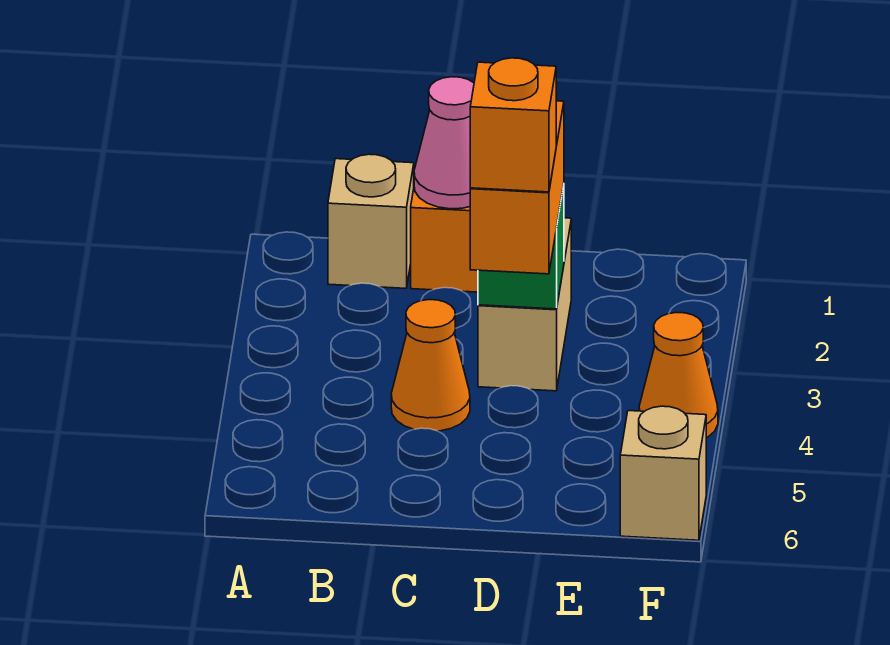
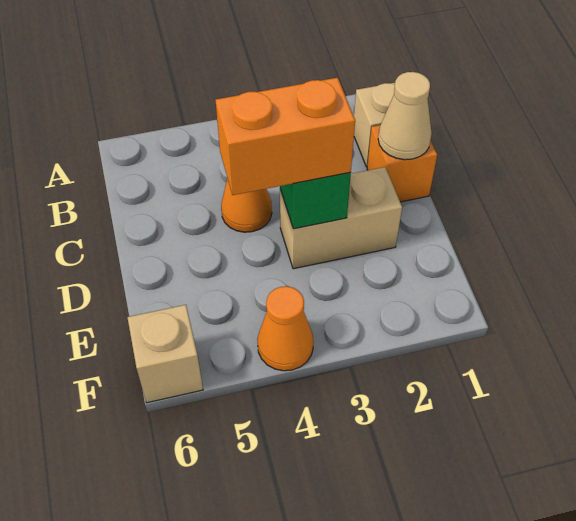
pink cone C1 level 2 -> tan cone C1 level 2
orange brick D4 level 4 -> none

